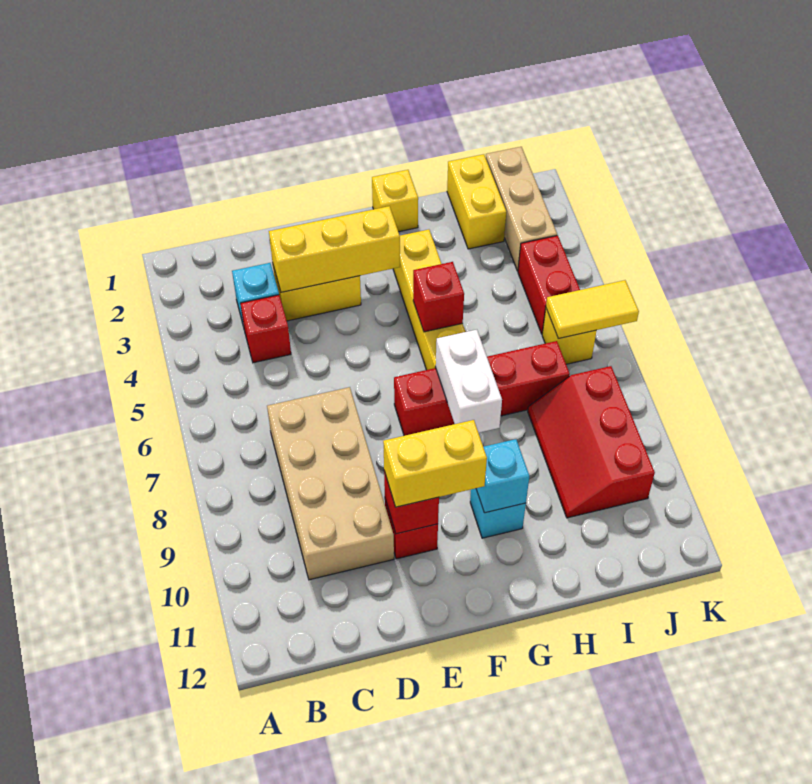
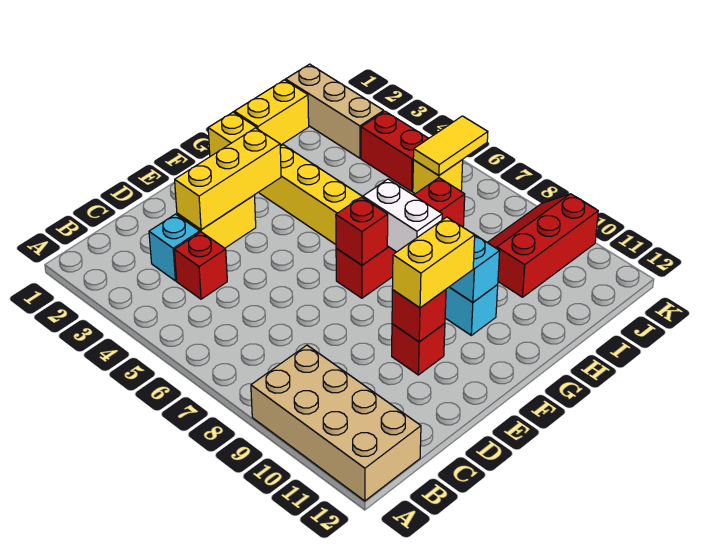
tan brick C7:D10 level 1 -> tan brick A9:B12 level 1
red brick G5 level 2 -> red brick F7 level 2
yellow brick I1:I2 level 1 -> yellow brick H1:I1 level 1
red slope I8:J10 level 1 top J -> red slope I9:K10 level 1 top 10

